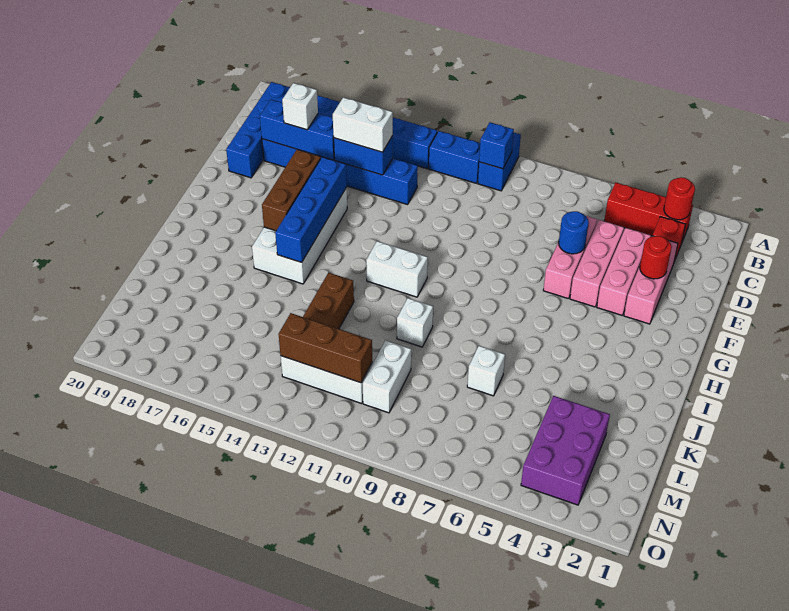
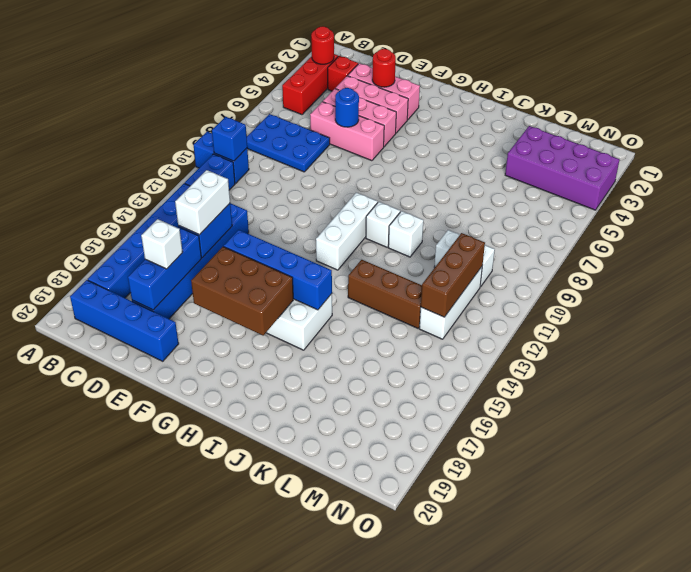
none -> blue plate B7:D8 level 1
brown brick F16:H16 level 2 -> brown brick F16:H17 level 2
white brick H11:H12 level 1 -> white brick H10:H12 level 1
white brick K7 level 1 -> white brick I10 level 1
purple brick L3:N4 level 1 -> purple brick L3:O4 level 1

